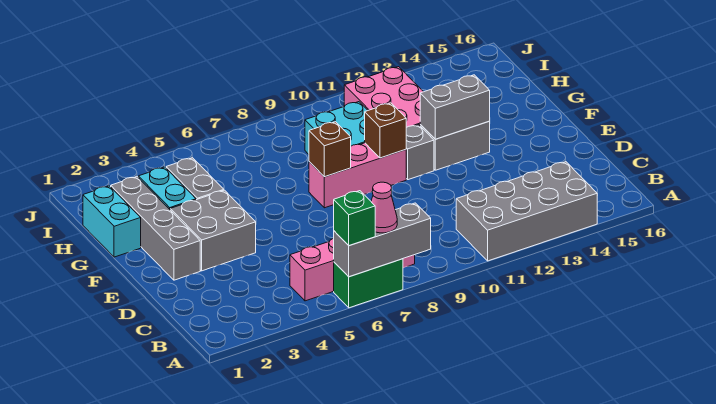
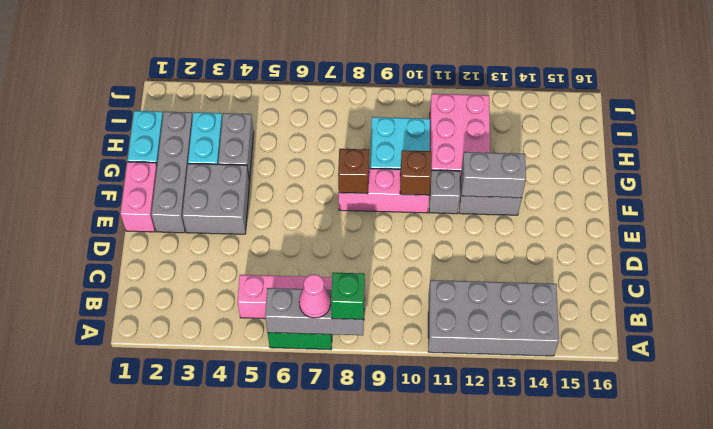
green brick A6 level 3 -> green brick A8 level 3
none -> pink brick E1:F1 level 1

